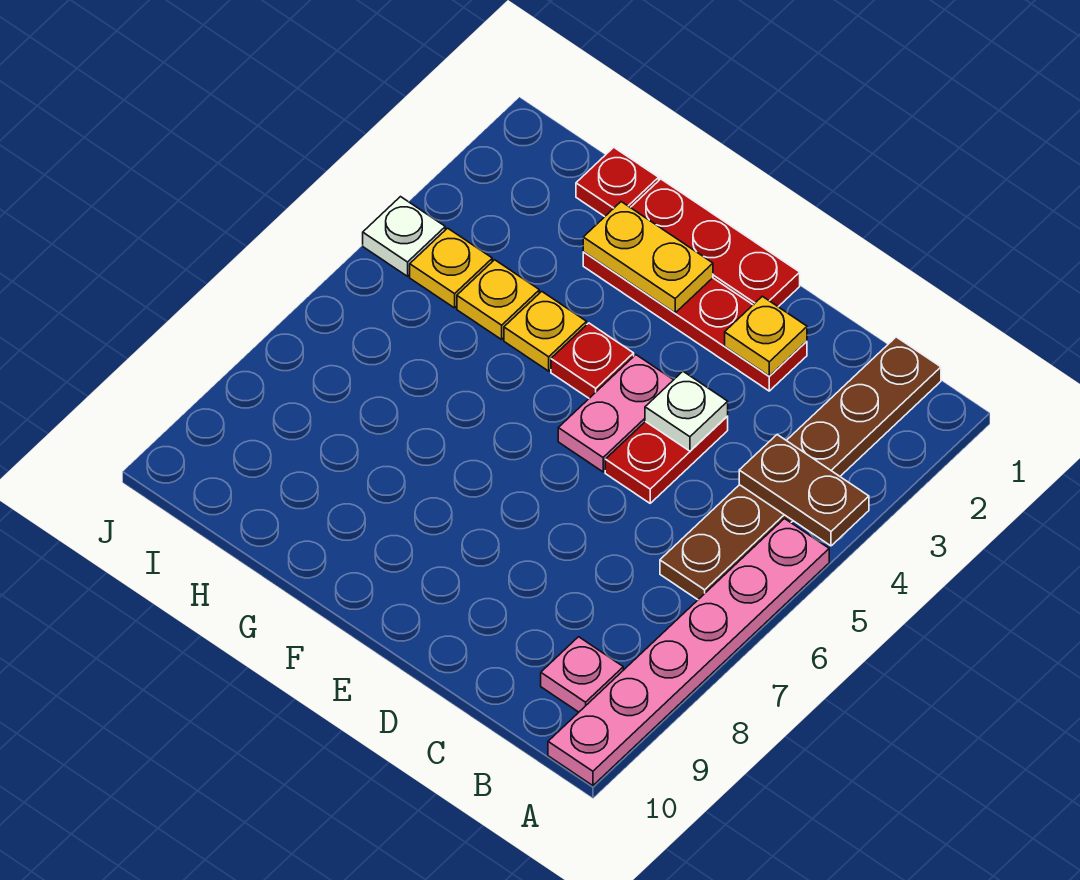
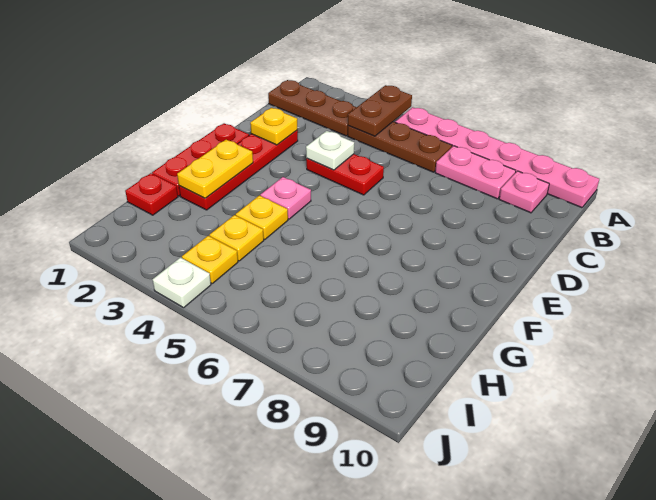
pink plate E4:E5 level 1 -> pink plate B7:B8 level 1
red plate F4 level 1 -> pink plate F4 level 1

